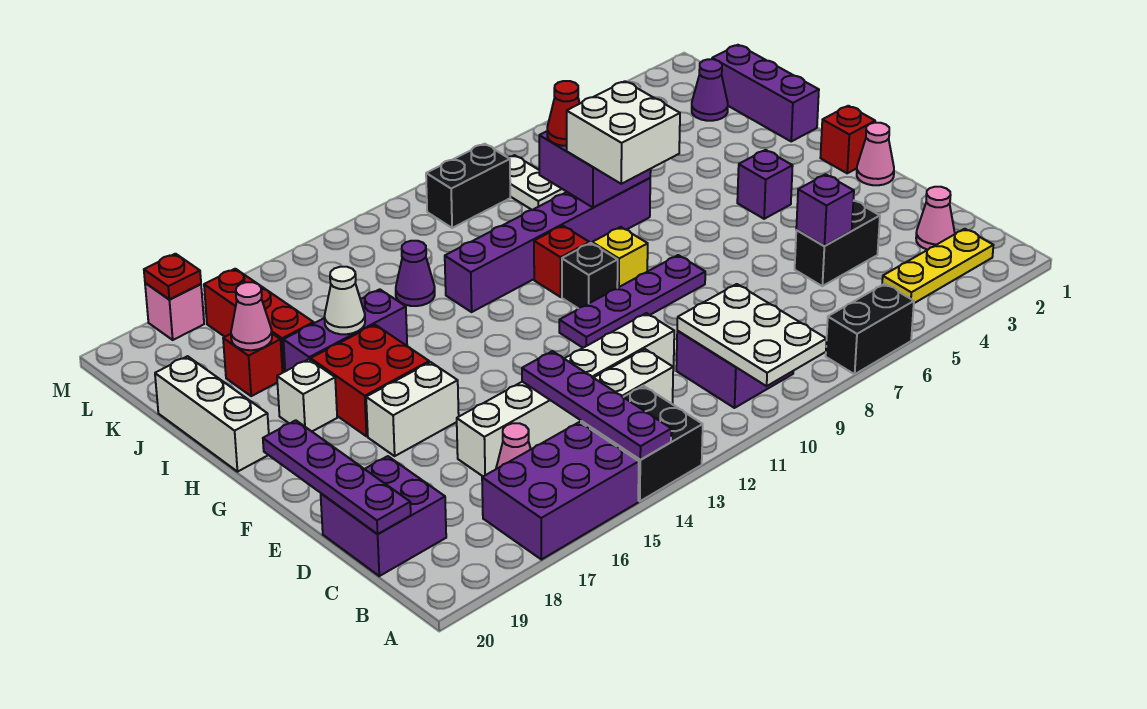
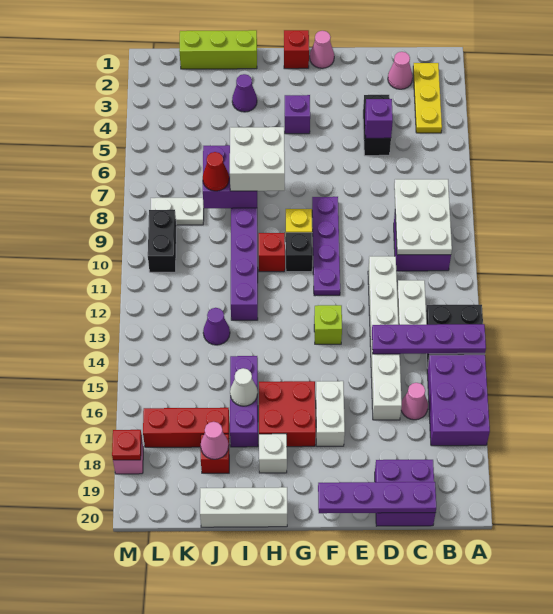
black brick A6:A7 level 1 -> none
white plate A9:C10 level 2 -> white plate B8:C10 level 2
none -> lime brick F13 level 1
purple brick I1:K1 level 1 -> lime brick I1:K1 level 1
purple cone K2 level 1 -> purple cone I3 level 1

